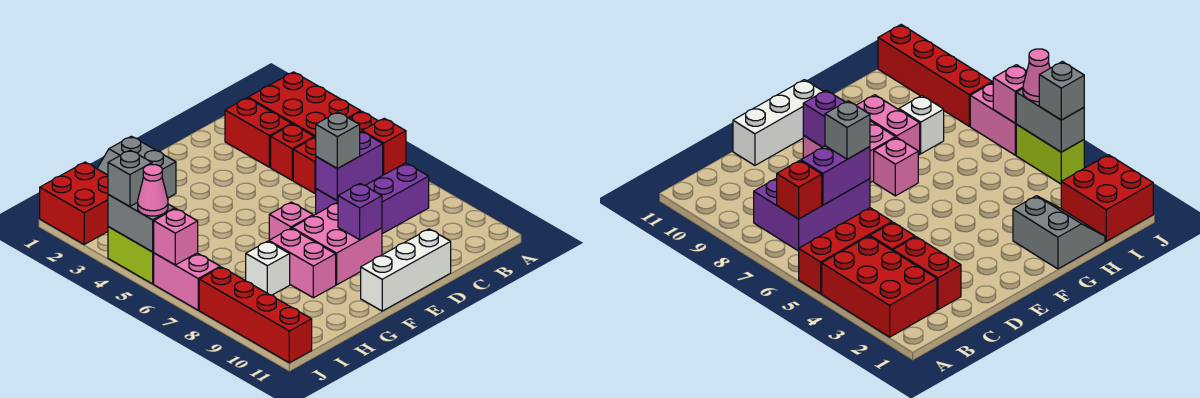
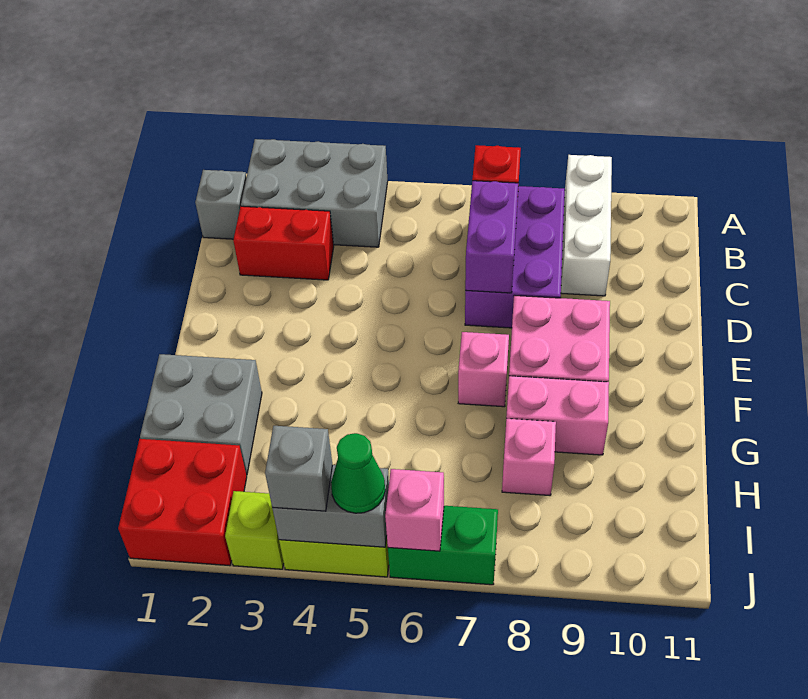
red brick A2:B4 level 1 -> grey brick A2:B4 level 1
red brick A5:C5 level 1 -> none
red brick C4 level 1 -> none
grey brick D7 level 3 -> grey brick B1 level 1
white brick D11:F11 level 1 -> white brick A9:C9 level 1
purple brick E9 level 2 -> none
grey slope G1:H2 level 1 top G -> grey brick G1:H2 level 1
white brick H8 level 1 -> pink brick H8 level 1
none -> lime brick J3 level 1
pink cone J5 level 3 -> green cone J5 level 3
pink brick J6:J7 level 1 -> green brick J6:J7 level 1
red brick J8:J11 level 1 -> none

